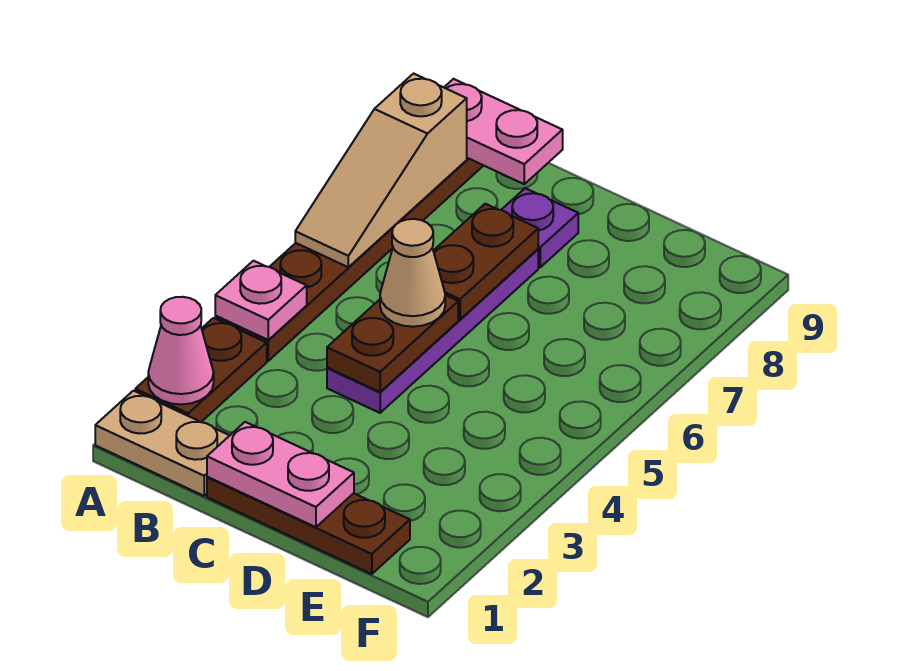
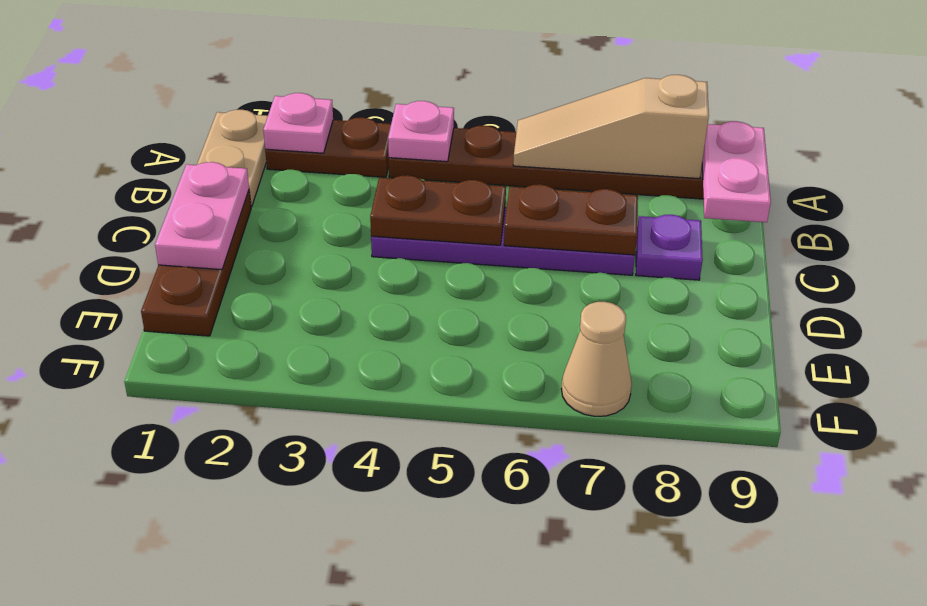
pink cone A2 level 2 -> pink plate A2 level 2
tan cone C5 level 3 -> tan cone F7 level 1

